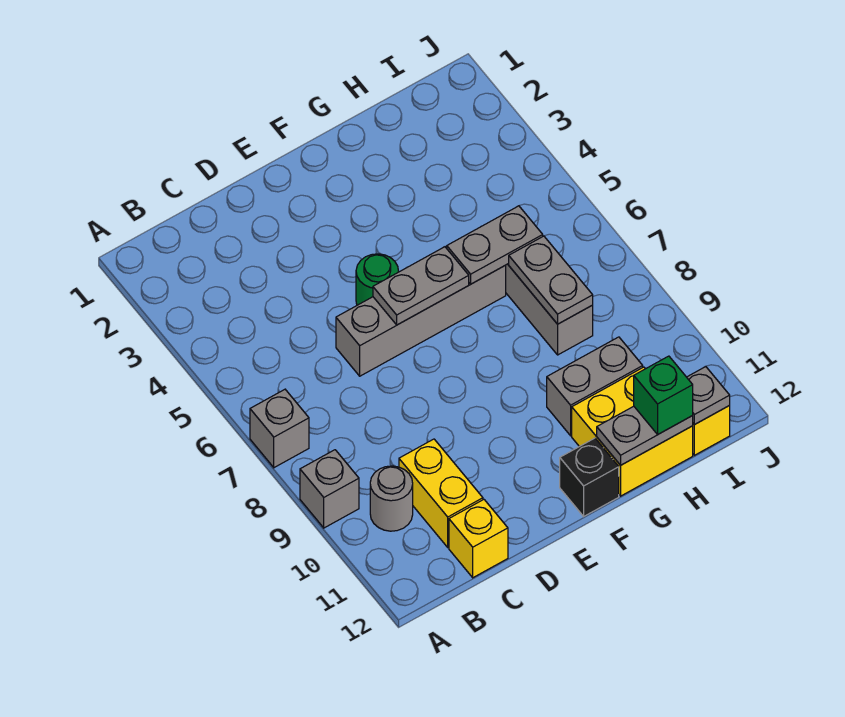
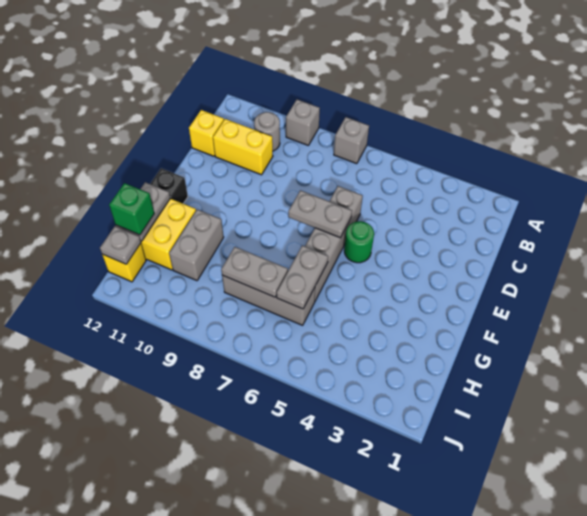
grey plate E6:F6 level 2 -> grey plate E6:E7 level 2

